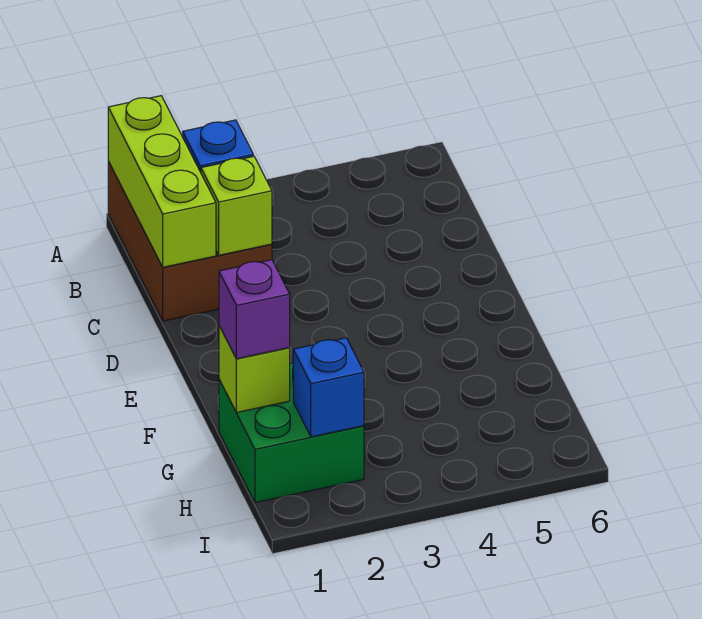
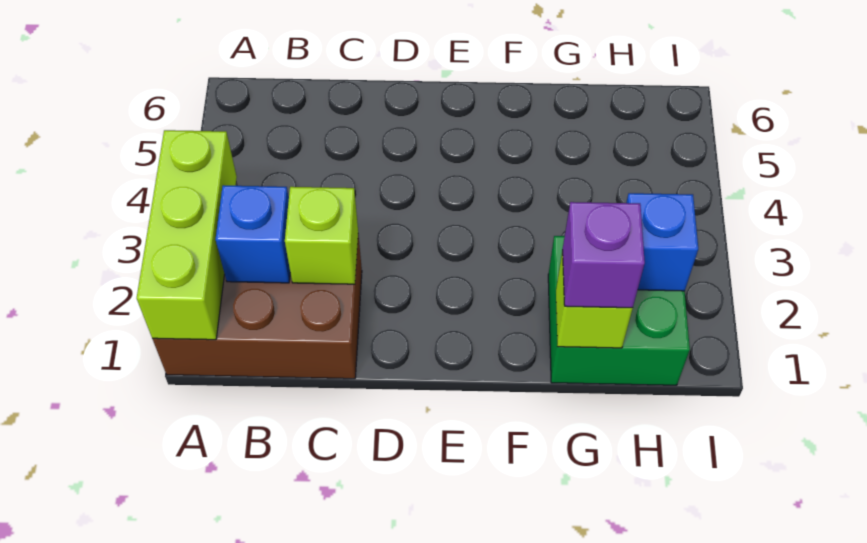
lime brick A1:C1 level 2 -> lime brick A1:A3 level 2

